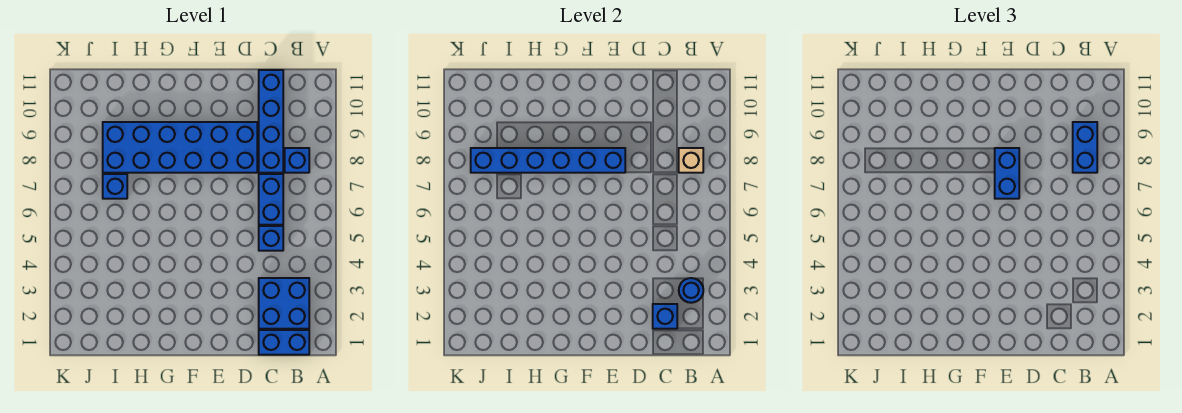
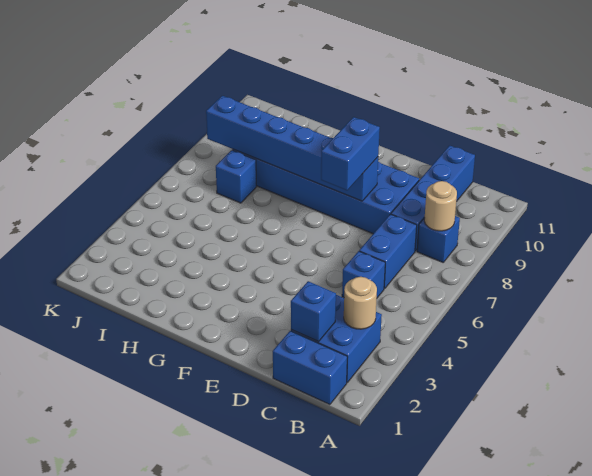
blue round brick B3 level 2 -> tan round brick B3 level 2
tan brick B8 level 2 -> tan round brick B8 level 2
blue brick B8:B9 level 3 -> none

